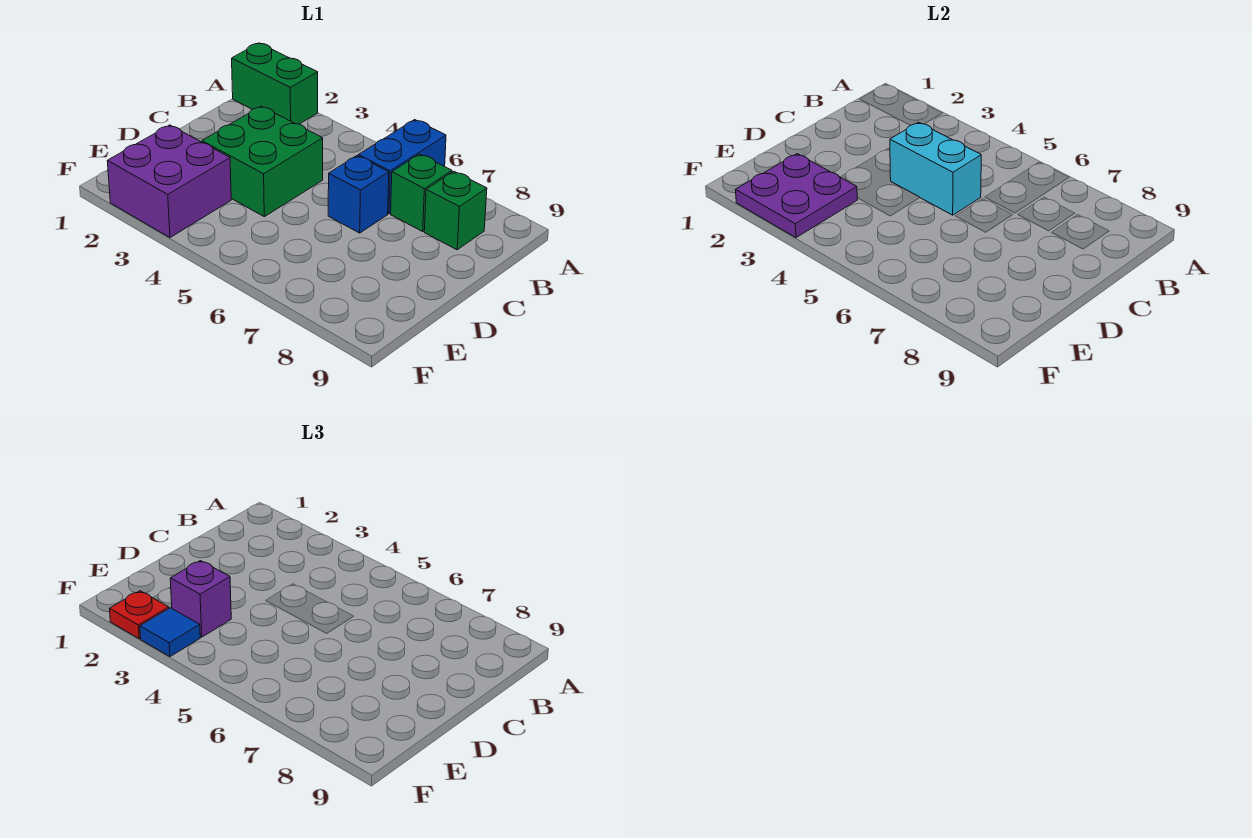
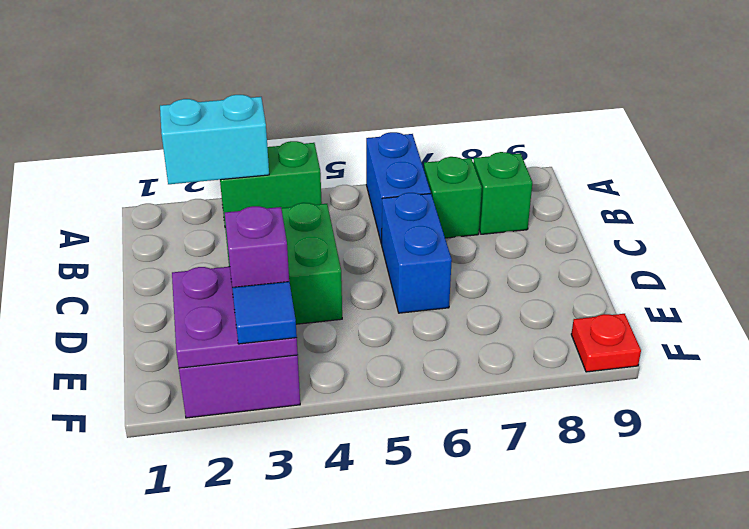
green brick A1:A2 level 1 -> green brick A3:A4 level 1
cyan brick C4:C5 level 2 -> cyan brick A2:A3 level 2
blue brick C6 level 1 -> blue brick C6:D6 level 1
red plate F2 level 3 -> red plate F9 level 1

